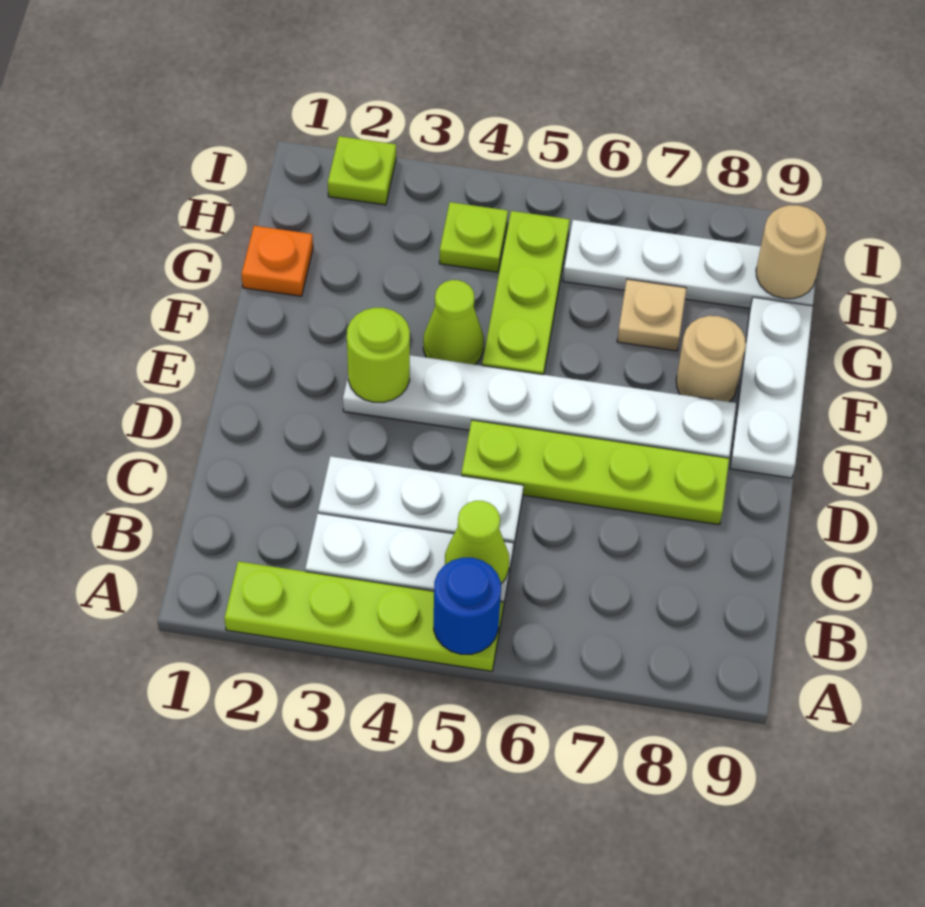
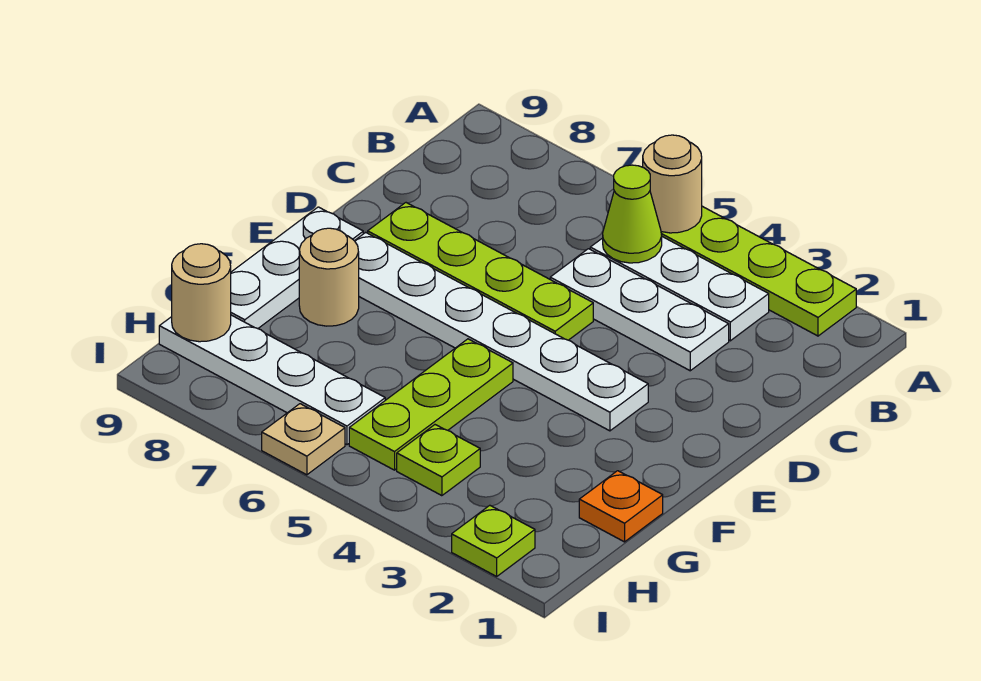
blue round brick A5 level 2 -> tan round brick A5 level 2
lime round brick E3 level 2 -> none
lime cone F4 level 1 -> none
tan plate G7 level 1 -> tan plate I6 level 1

